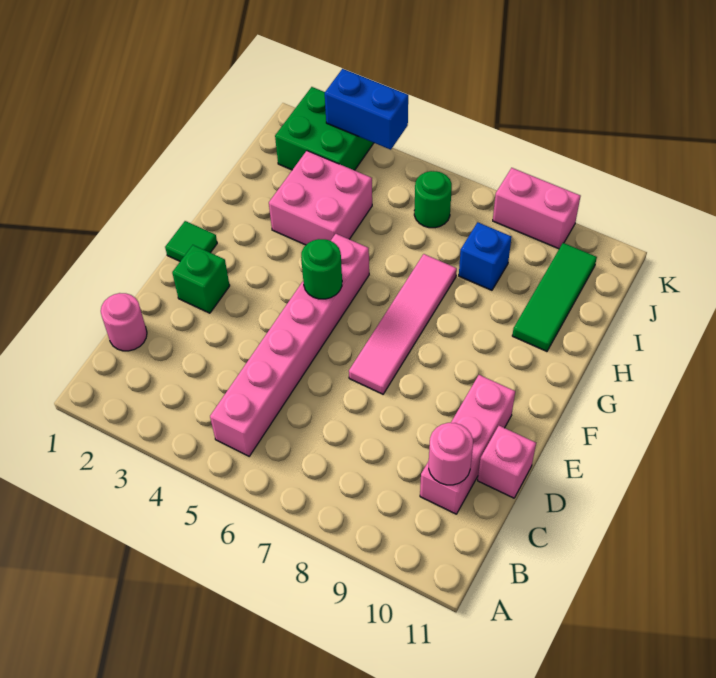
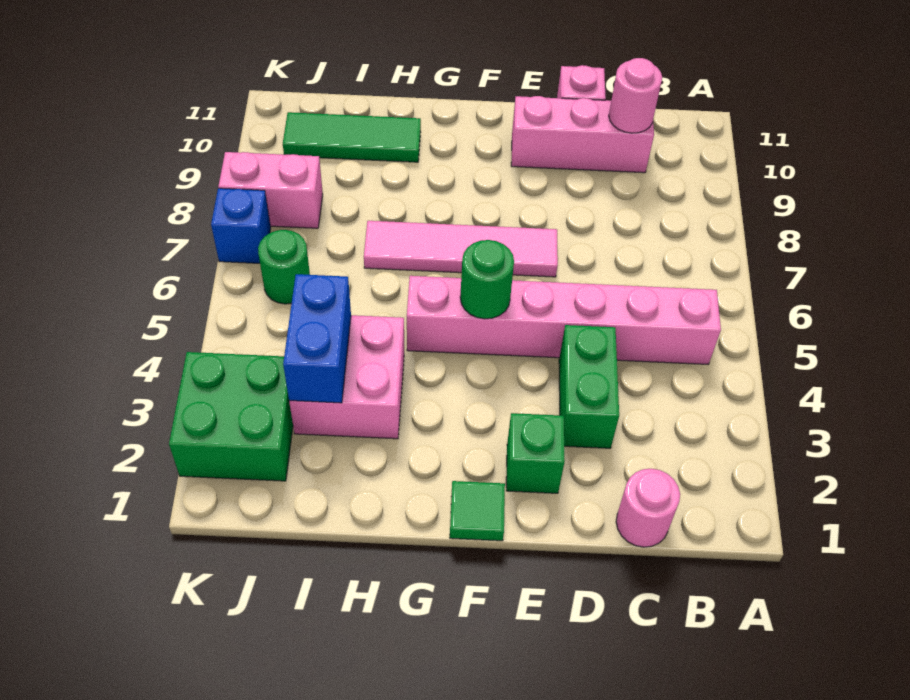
none -> green brick D3:D4 level 1
blue brick I8 level 1 -> blue brick K7 level 1
blue brick K3:K4 level 2 -> blue brick I3:I4 level 2
pink brick K8:K9 level 1 -> pink brick J8:K8 level 1

